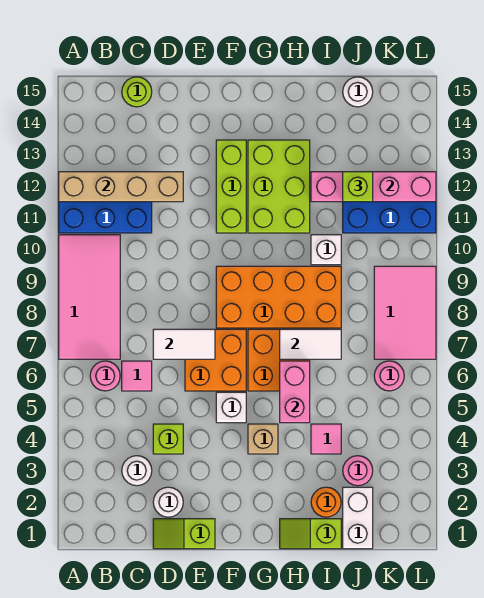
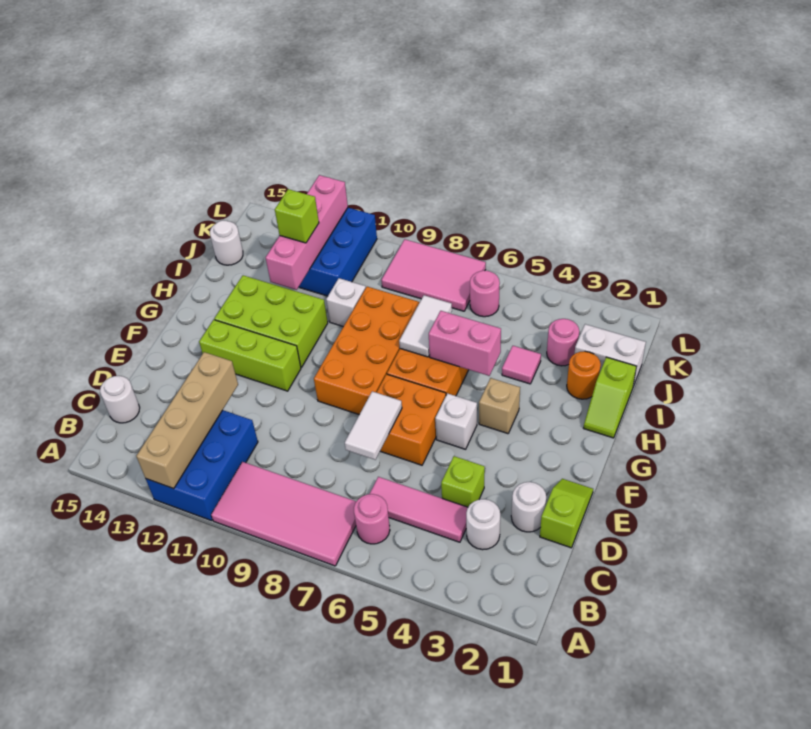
pink tile C6 level 1 -> pink tile C4:C6 level 1
lime round brick C15 level 1 -> white round brick C15 level 1
lime slope D1:E1 level 1 top E -> lime slope D1:E1 level 1 top D

